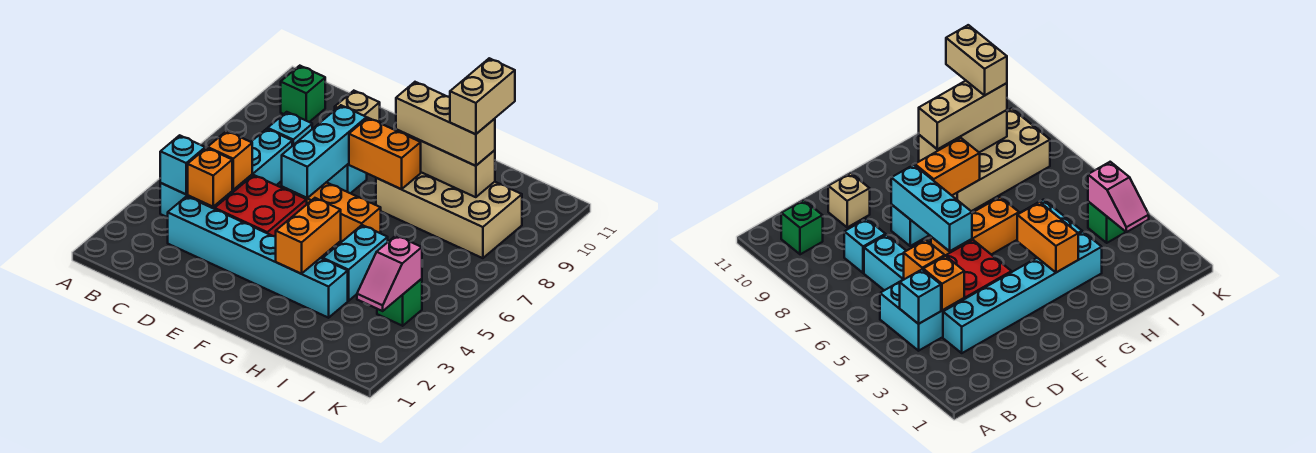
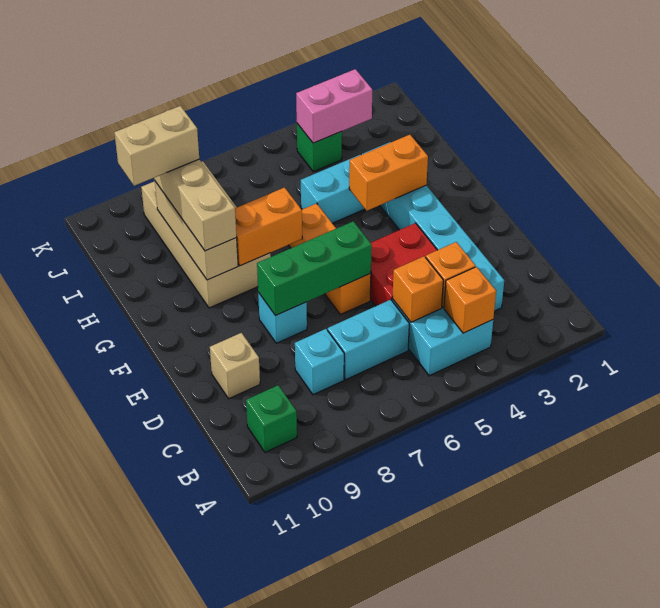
cyan brick B4 level 2 -> orange brick B4 level 2
cyan brick E6:E8 level 2 -> green brick E6:E8 level 2
orange brick F8:G8 level 2 -> orange brick G7:G8 level 2
pink slope J3:J4 level 2 top 4 -> pink brick J3:J4 level 2

